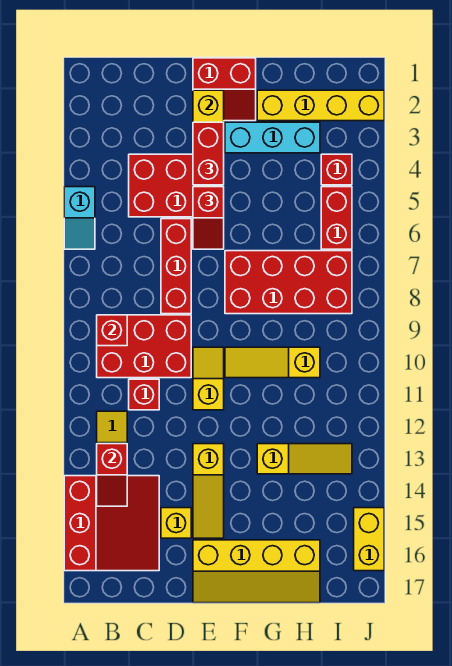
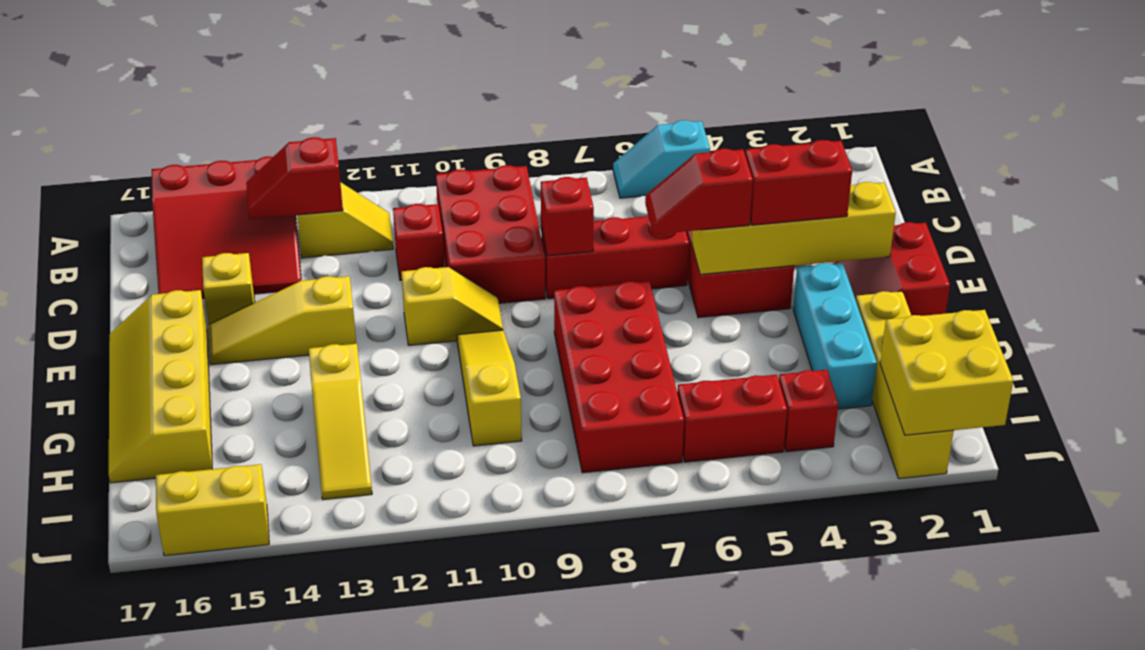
red brick B9 level 2 -> red brick D8 level 2
none -> yellow brick I1:J2 level 2

